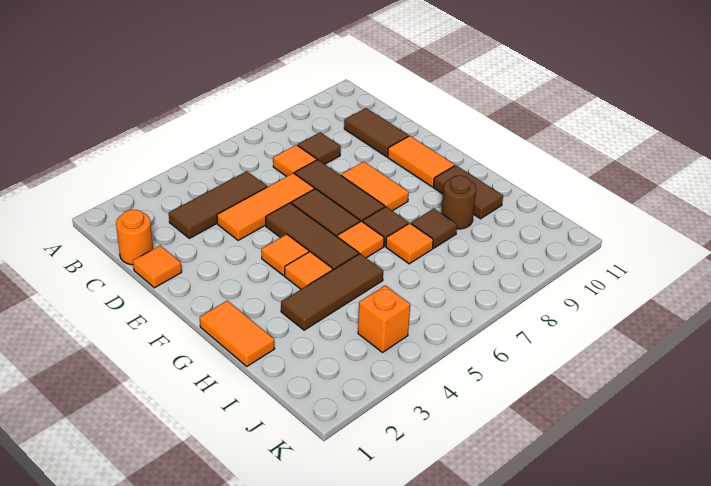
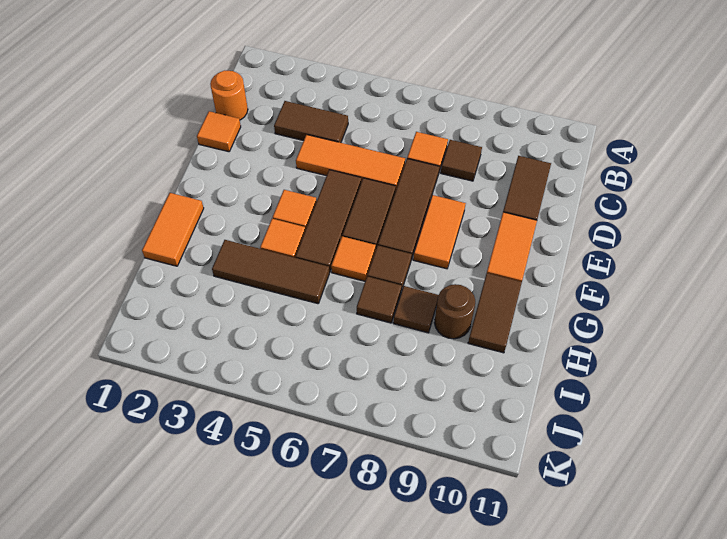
brown tile C3:C5 level 1 -> brown tile C3:C4 level 1
orange tile H7 level 1 -> brown tile H7 level 1
orange brick J4 level 1 -> none

